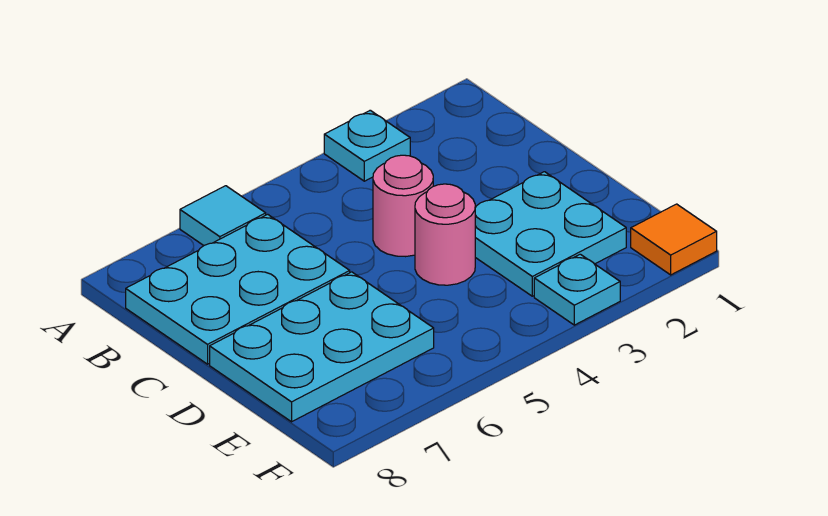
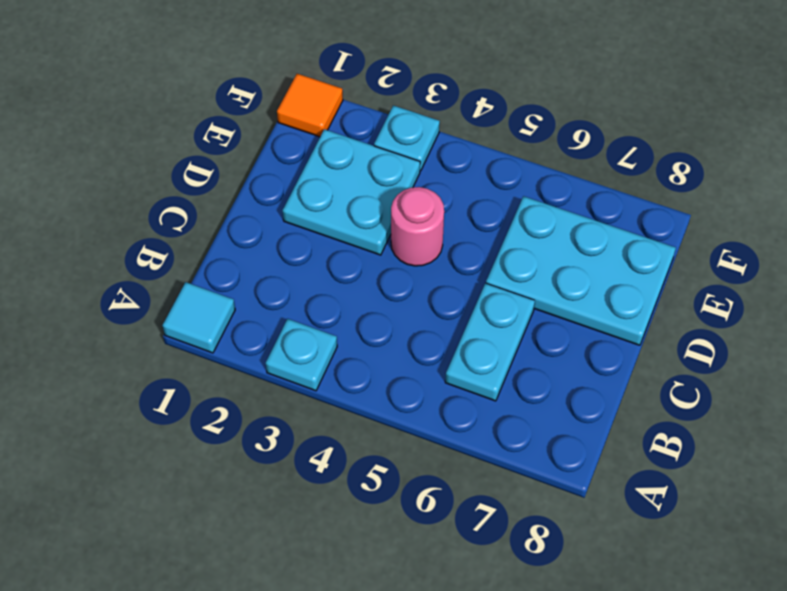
cyan tile A6 level 1 -> cyan tile A1 level 1
cyan plate B6:C8 level 1 -> cyan plate B6:C6 level 1
pink round brick C4 level 1 -> none

